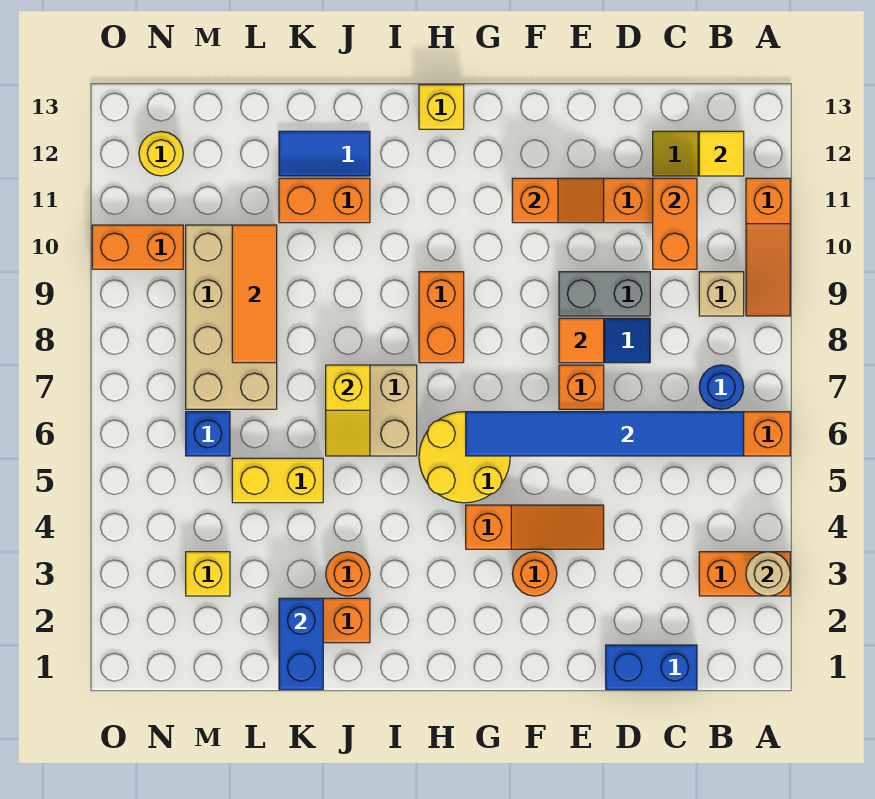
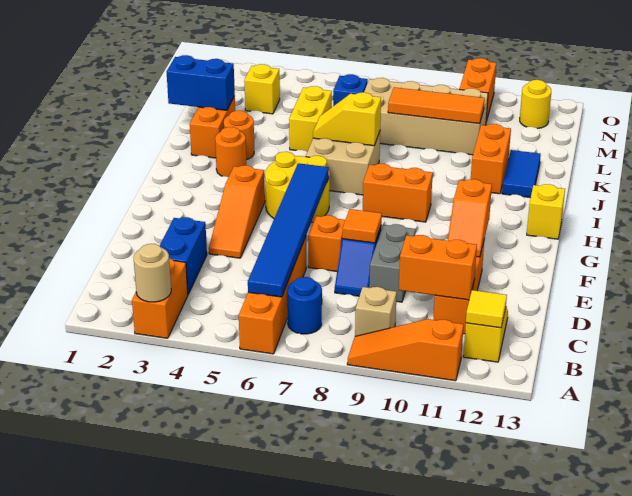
blue brick C1:D1 level 1 -> blue brick C3:D3 level 1
orange round brick F3 level 1 -> orange round brick I3 level 1

